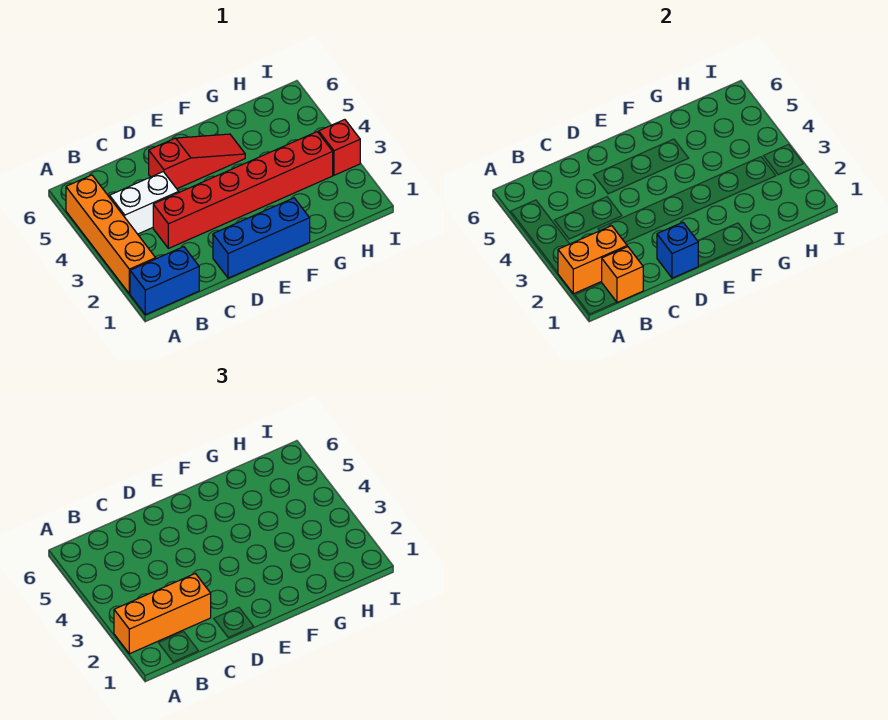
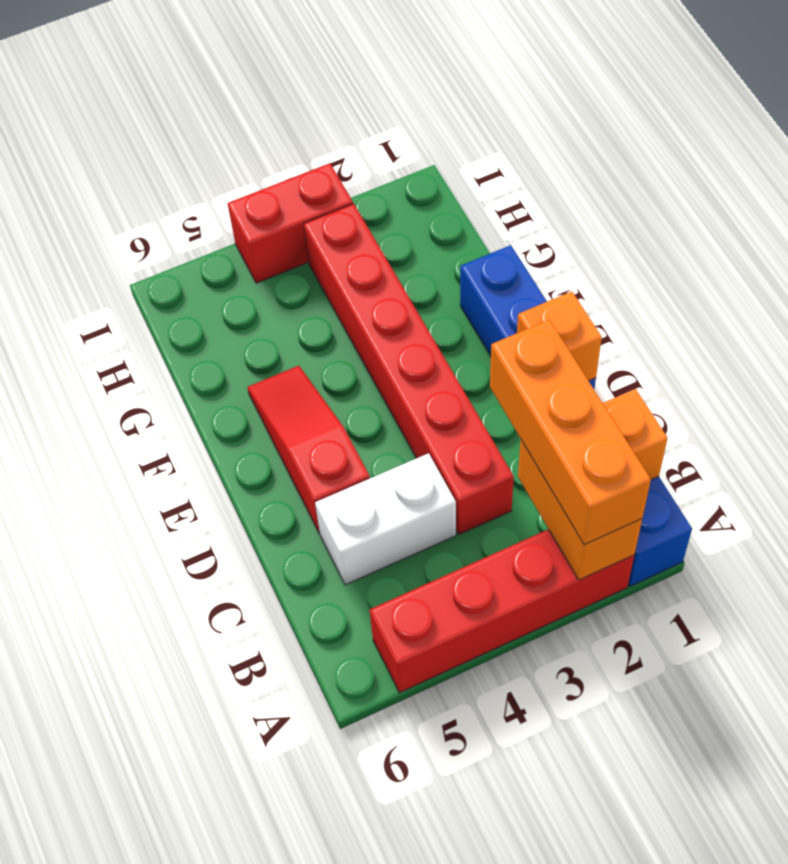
orange brick A2:A5 level 1 -> red brick A2:A5 level 1
white brick B4:C4 level 1 -> white brick C4:C5 level 1
blue brick D1 level 2 -> orange brick D1 level 2
red brick I3 level 1 -> red brick I3:I4 level 1

